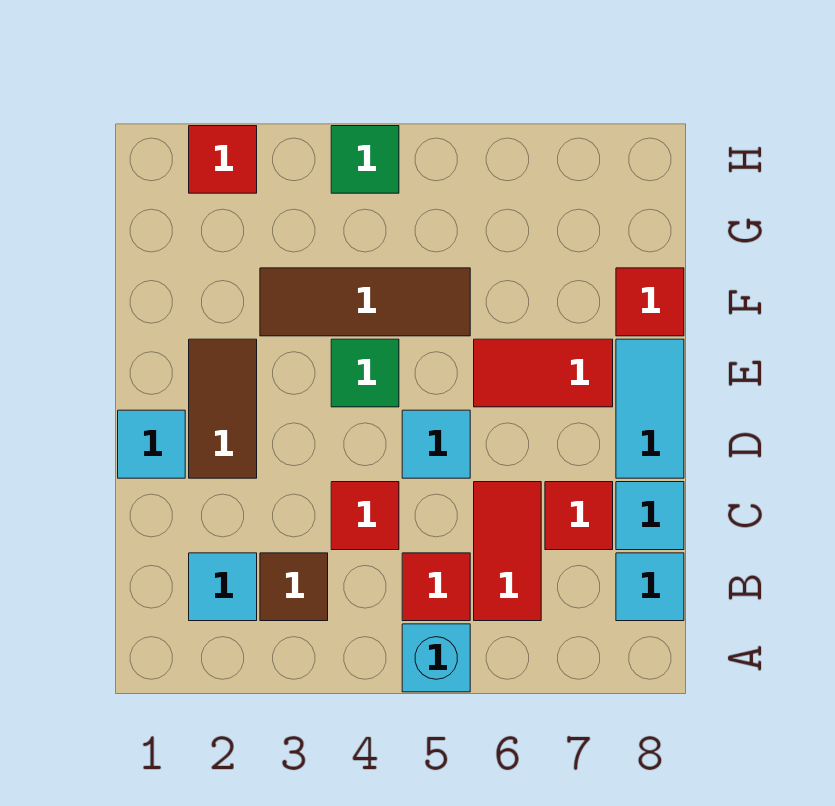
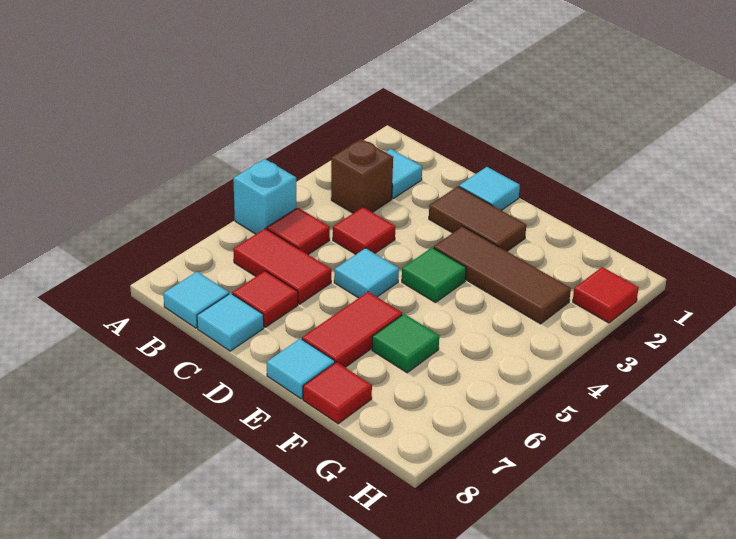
brown tile B3 level 1 -> brown brick B3 level 1
cyan tile D8:E8 level 1 -> cyan tile E8 level 1
brown tile F3:F5 level 1 -> brown tile E3:G3 level 1
green tile H4 level 1 -> green tile F6 level 1

